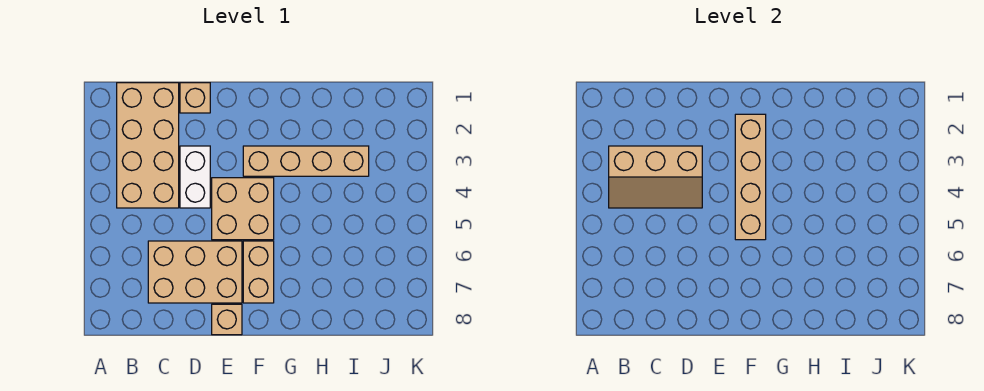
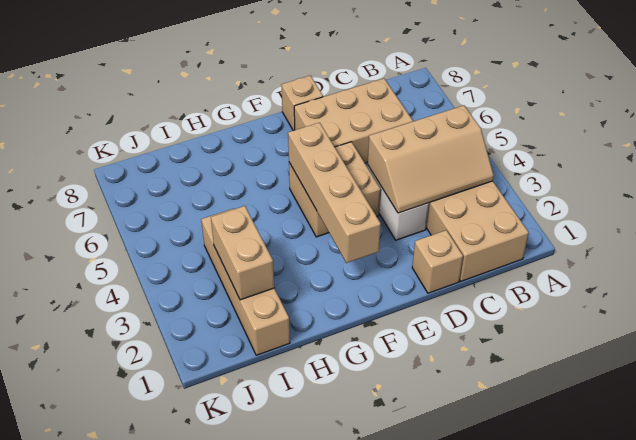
tan slope B3:D4 level 2 top 3 -> tan slope B3:D4 level 2 top 4
tan brick F3:I3 level 1 -> tan brick I1:I4 level 1
tan brick F6:F7 level 1 -> tan brick I2:I3 level 2

